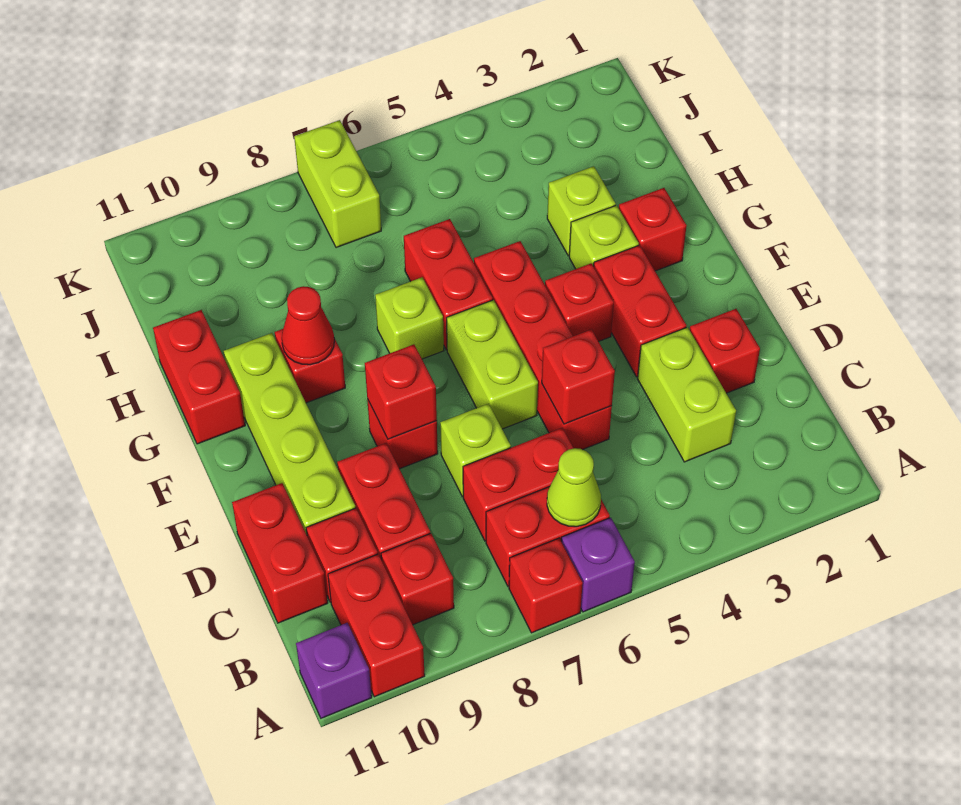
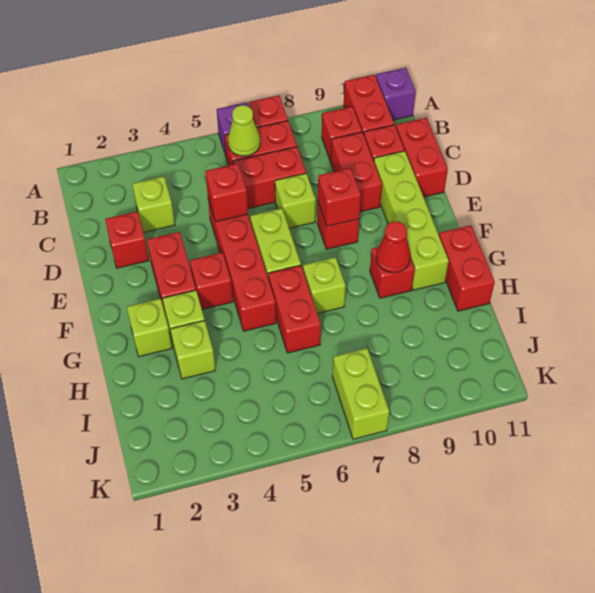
lime brick C3:D3 level 1 -> lime brick C3 level 1
red brick G2 level 1 -> lime brick G2 level 1

